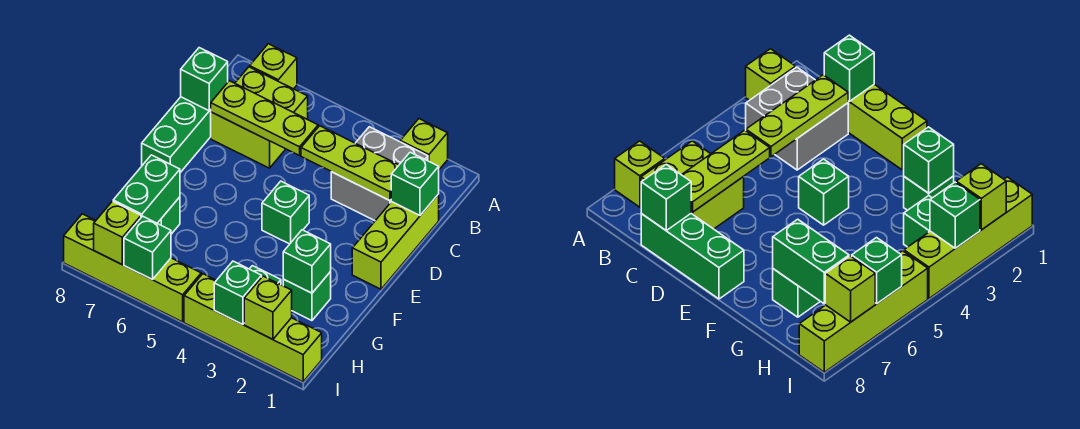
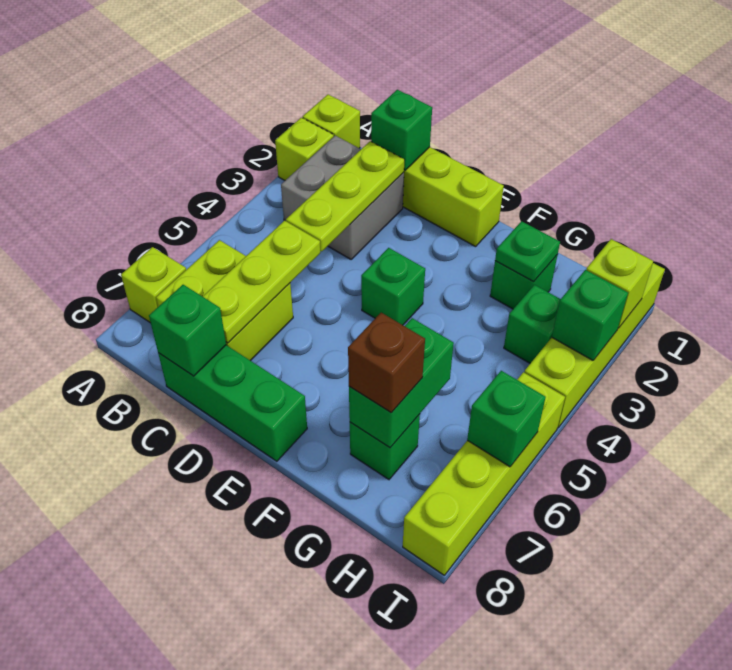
green brick G2 level 2 -> green plate G2 level 2
green brick G7:H7 level 2 -> green brick G6:G7 level 2
none -> brown brick G7 level 3
lime brick I7 level 2 -> lime brick A1 level 1

